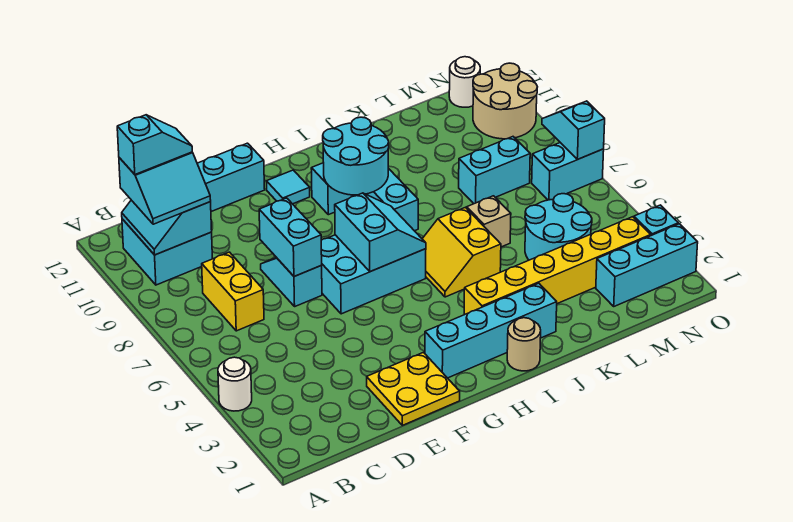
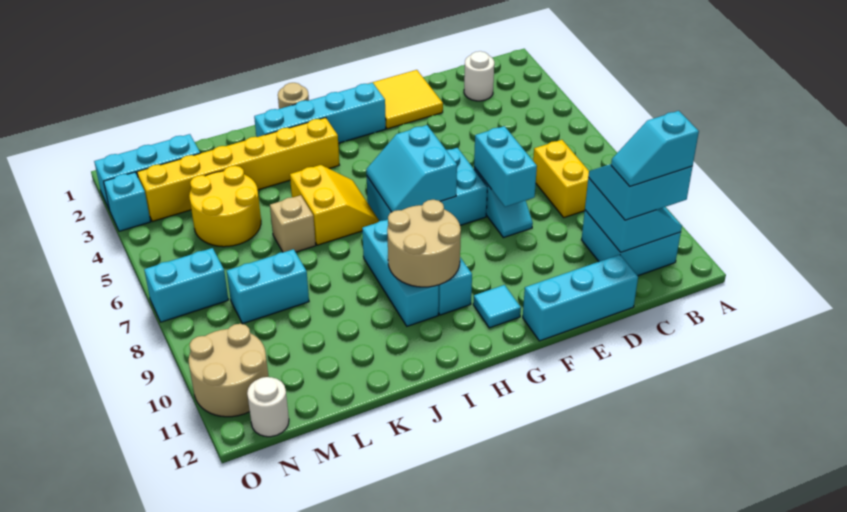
white round brick A4 level 1 -> white round brick C2 level 1
yellow plate E1:F2 level 1 -> yellow tile E1:F2 level 1
cyan round brick H9:I10 level 2 -> tan round brick H9:I10 level 2
cyan round brick L4:M5 level 1 -> yellow round brick L4:M5 level 1
cyan slope O7:O8 level 2 top 7 -> none

